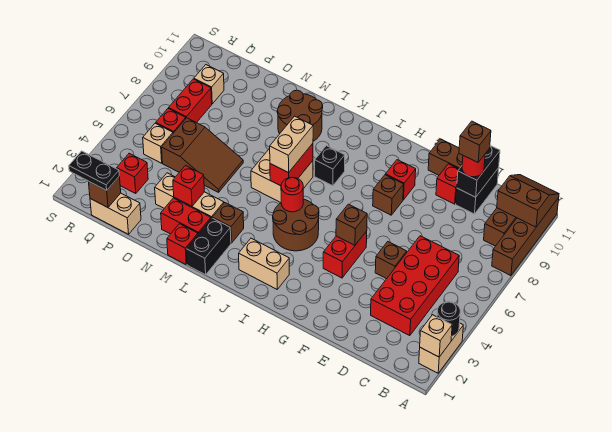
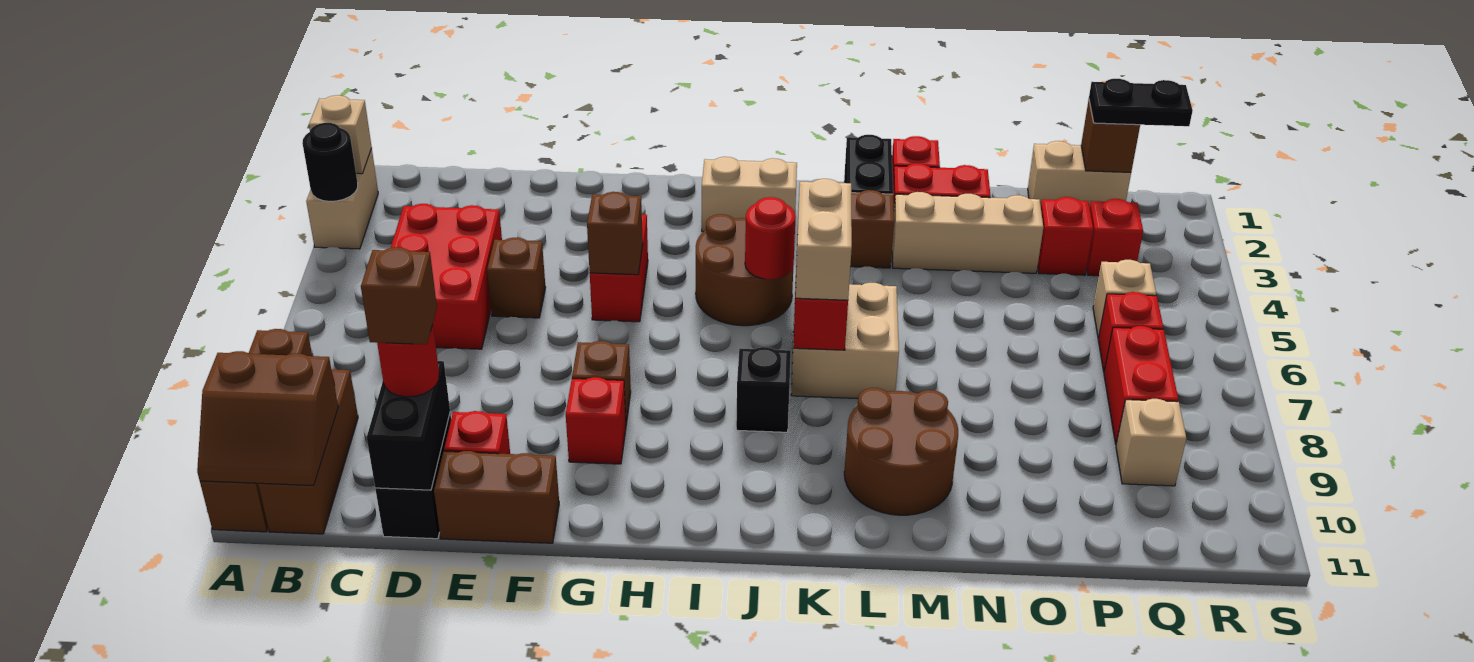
red brick C3:D6 level 1 -> red brick C4:D6 level 1
red brick N3 level 2 -> red brick P3 level 1
brown slope N5:P6 level 1 top P -> none

